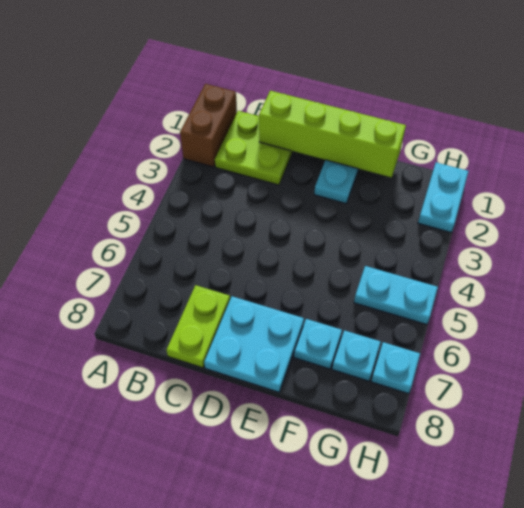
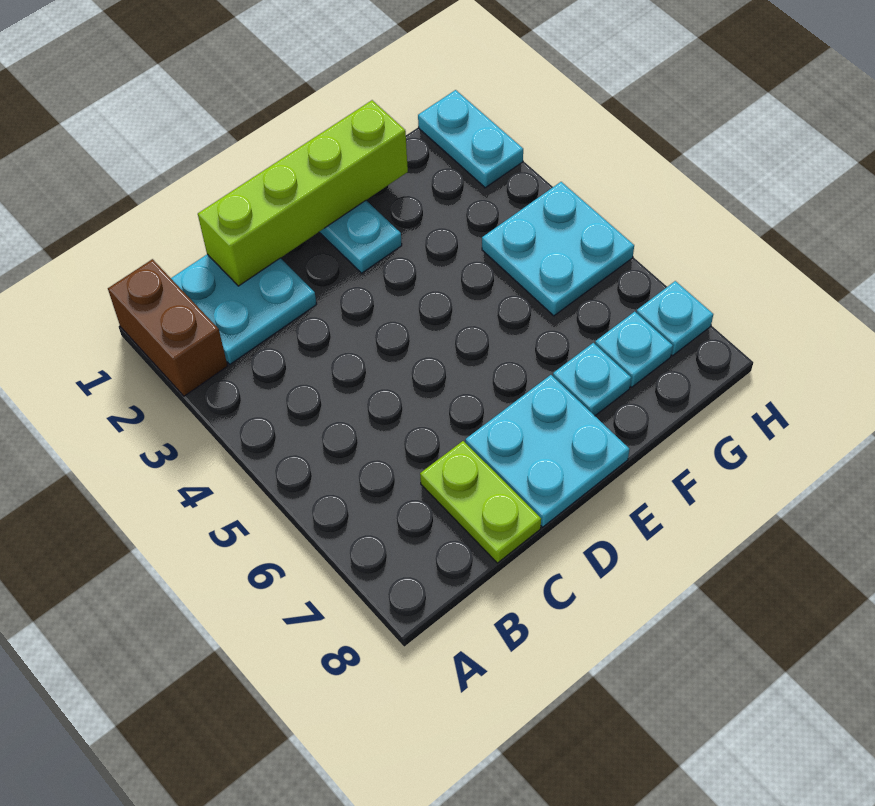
lime plate B1:C2 level 1 -> cyan plate B1:C2 level 1
cyan plate G5:H5 level 1 -> cyan plate G4:H5 level 1

